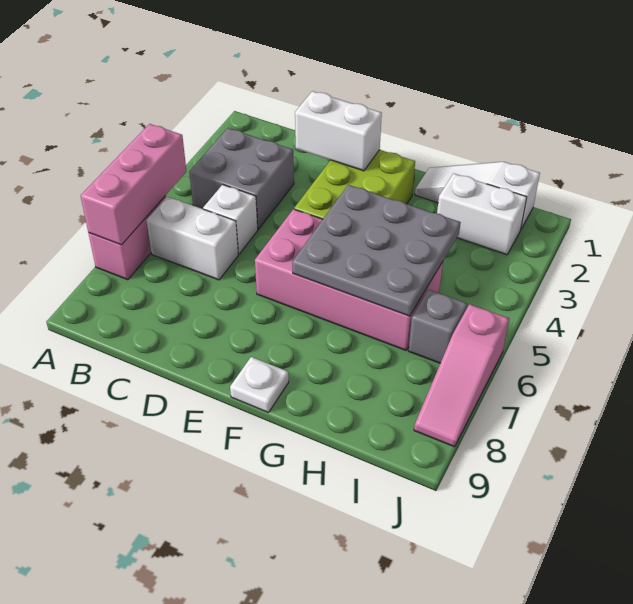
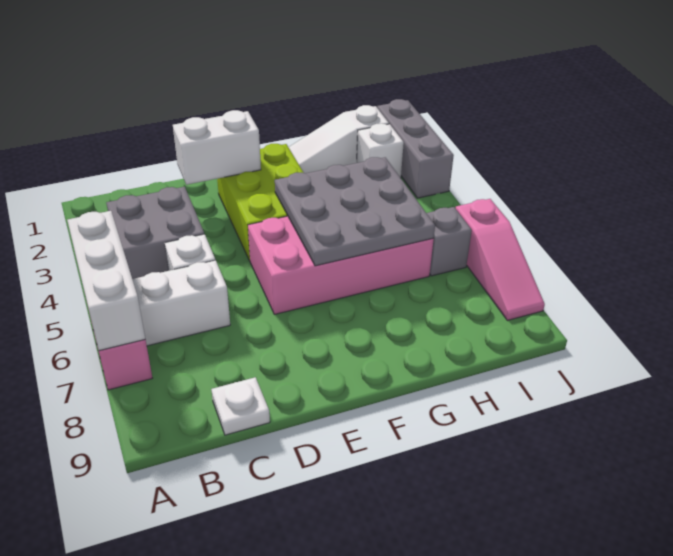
pink brick A5:A7 level 2 -> white brick A5:A7 level 2
white plate F9 level 1 -> white plate C9 level 1
white brick H2:I2 level 1 -> white brick I2 level 1
none -> grey brick J1:J3 level 1

